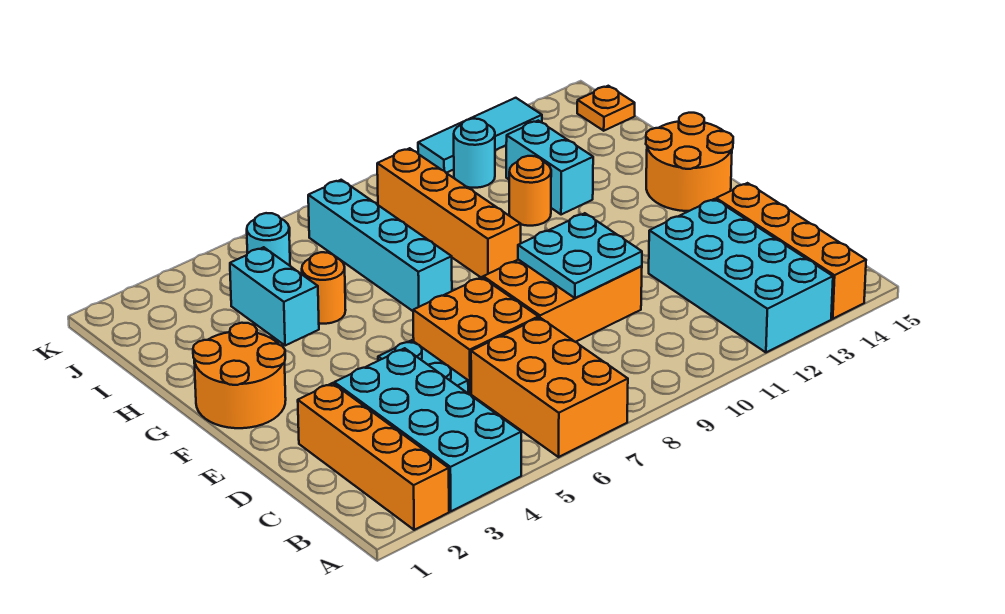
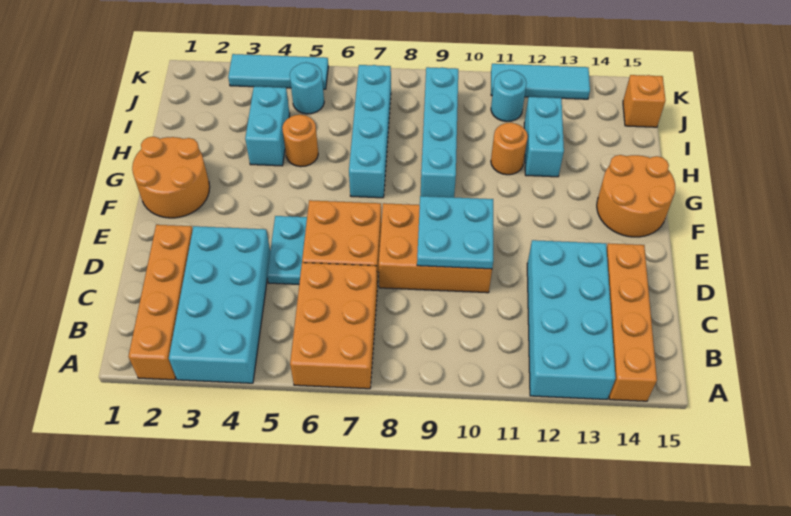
orange brick G9:J9 level 1 -> cyan brick G9:J9 level 1
orange plate J15 level 1 -> orange brick J15 level 1
none -> cyan tile K3:K5 level 1

